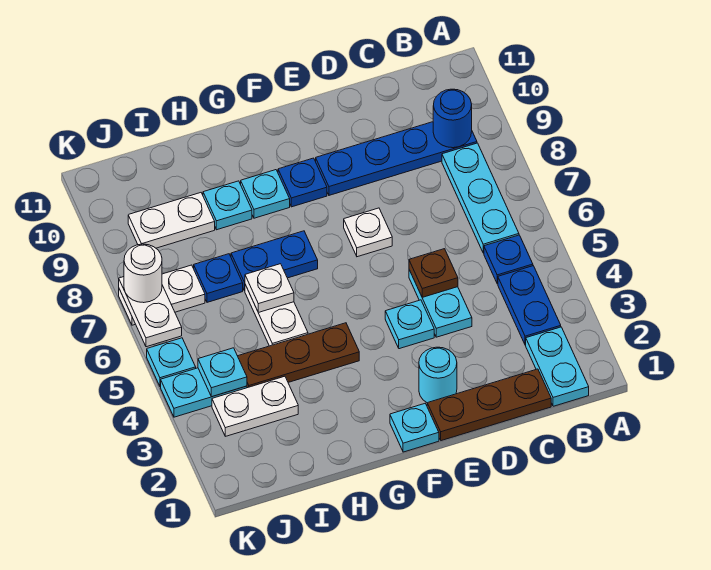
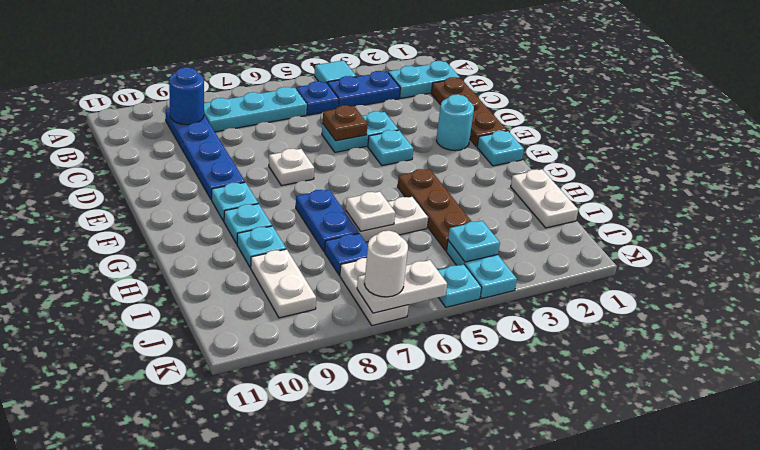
none -> cyan tile A4 level 1
blue plate F9 level 1 -> cyan plate F9 level 1
white plate I3:J3 level 1 -> white plate H1:I1 level 1

